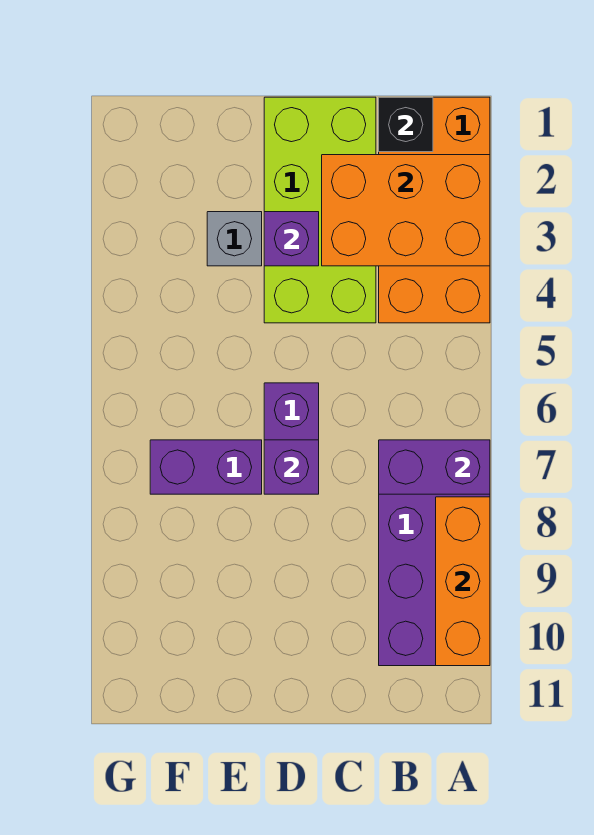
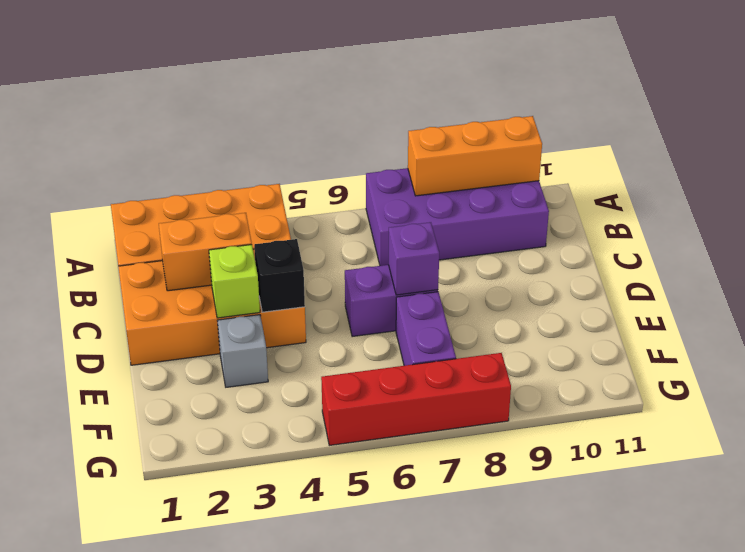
orange brick A2:C3 level 2 -> orange brick C2:C3 level 2
purple brick A7:B7 level 2 -> none
black brick B1 level 2 -> black brick D4 level 2
lime brick C1:D4 level 1 -> orange brick C1:D4 level 1
purple brick D3 level 2 -> lime brick D3 level 2
none -> red brick G5:G8 level 1

